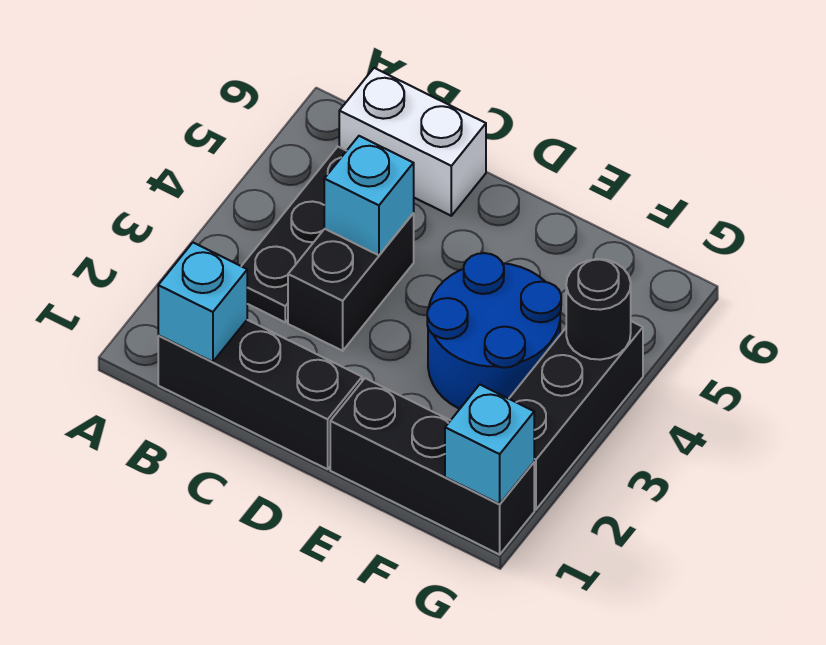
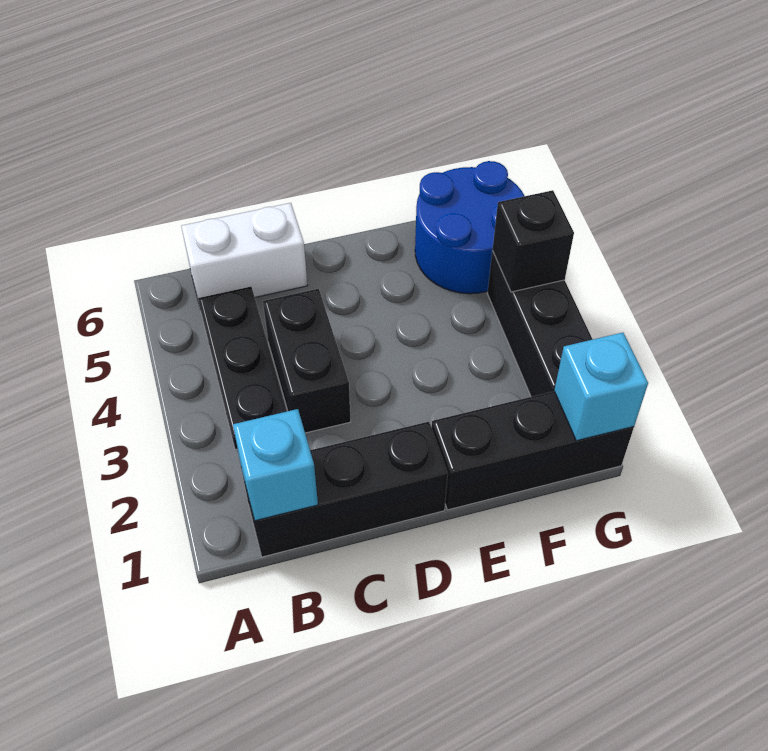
cyan brick C4 level 2 -> none
blue round brick E3:F4 level 1 -> blue round brick F5:G6 level 1
black round brick G4 level 2 -> black brick G4 level 2

